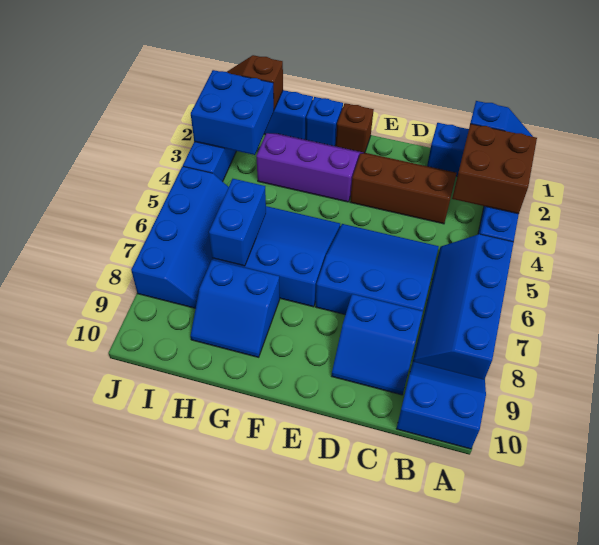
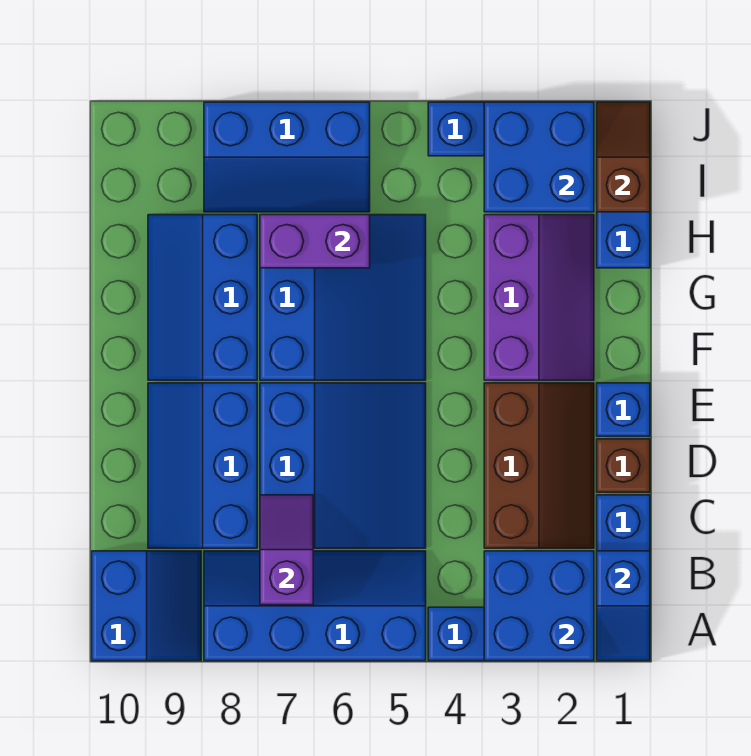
brown brick A2:B3 level 2 -> blue brick A2:B3 level 2
none -> purple slope B7:C7 level 2 top B
blue slope C8:D9 level 1 top 8 -> blue slope C8:E9 level 1 top 8
brown brick F1 level 1 -> brown brick D1 level 1
blue brick G1 level 1 -> blue brick E1 level 1
blue slope G8:H9 level 1 top 8 -> blue slope F8:H9 level 1 top 8
blue brick H6:H7 level 2 -> purple brick H6:H7 level 2
blue slope I5:J8 level 1 top J -> blue slope I6:J8 level 1 top J

